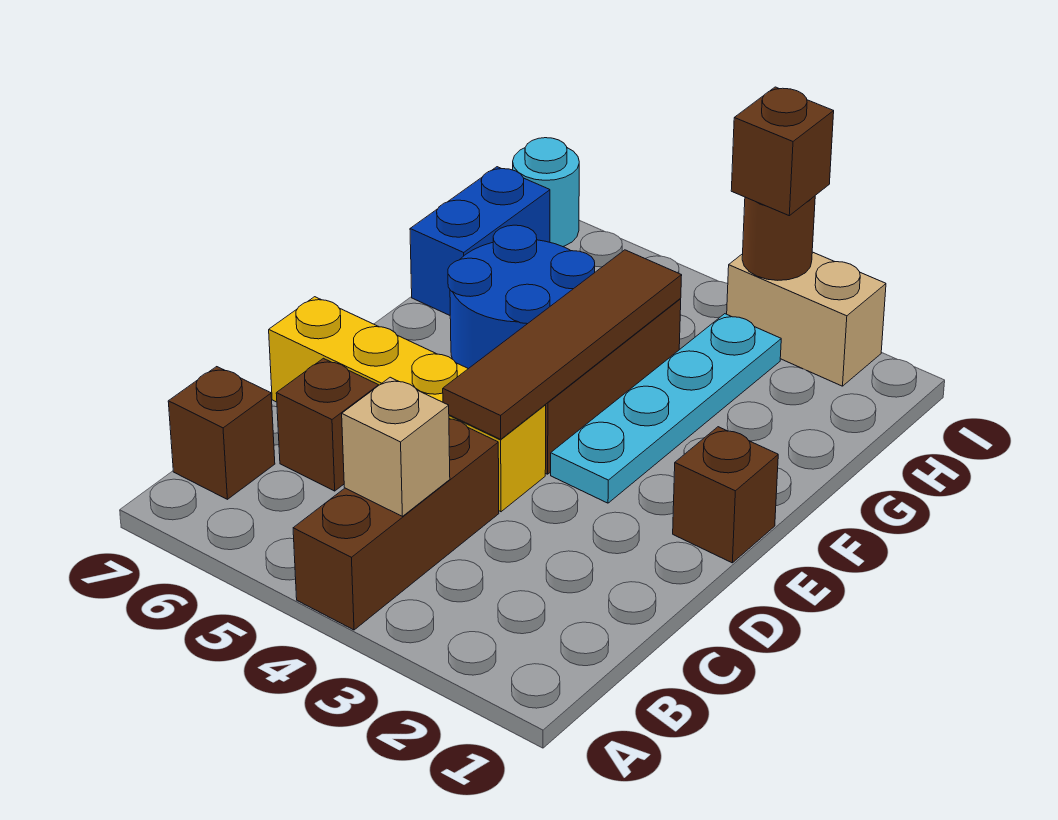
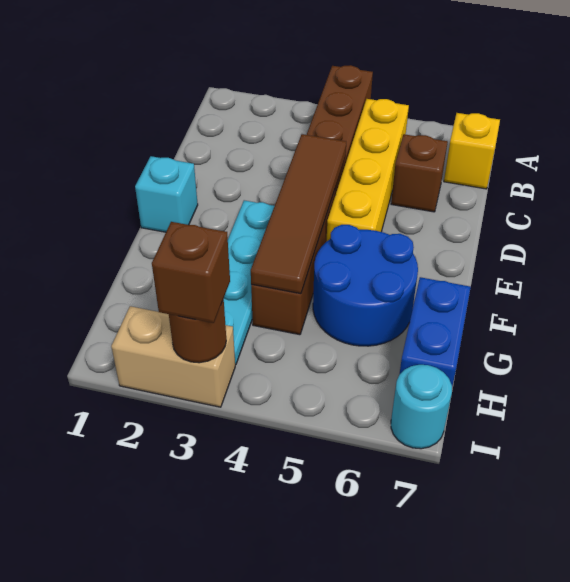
tan brick B4 level 2 -> none
brown brick B7 level 1 -> yellow brick B7 level 1
yellow brick D4:D7 level 1 -> yellow brick B5:E5 level 1
brown brick E1 level 1 -> cyan brick E1 level 1

